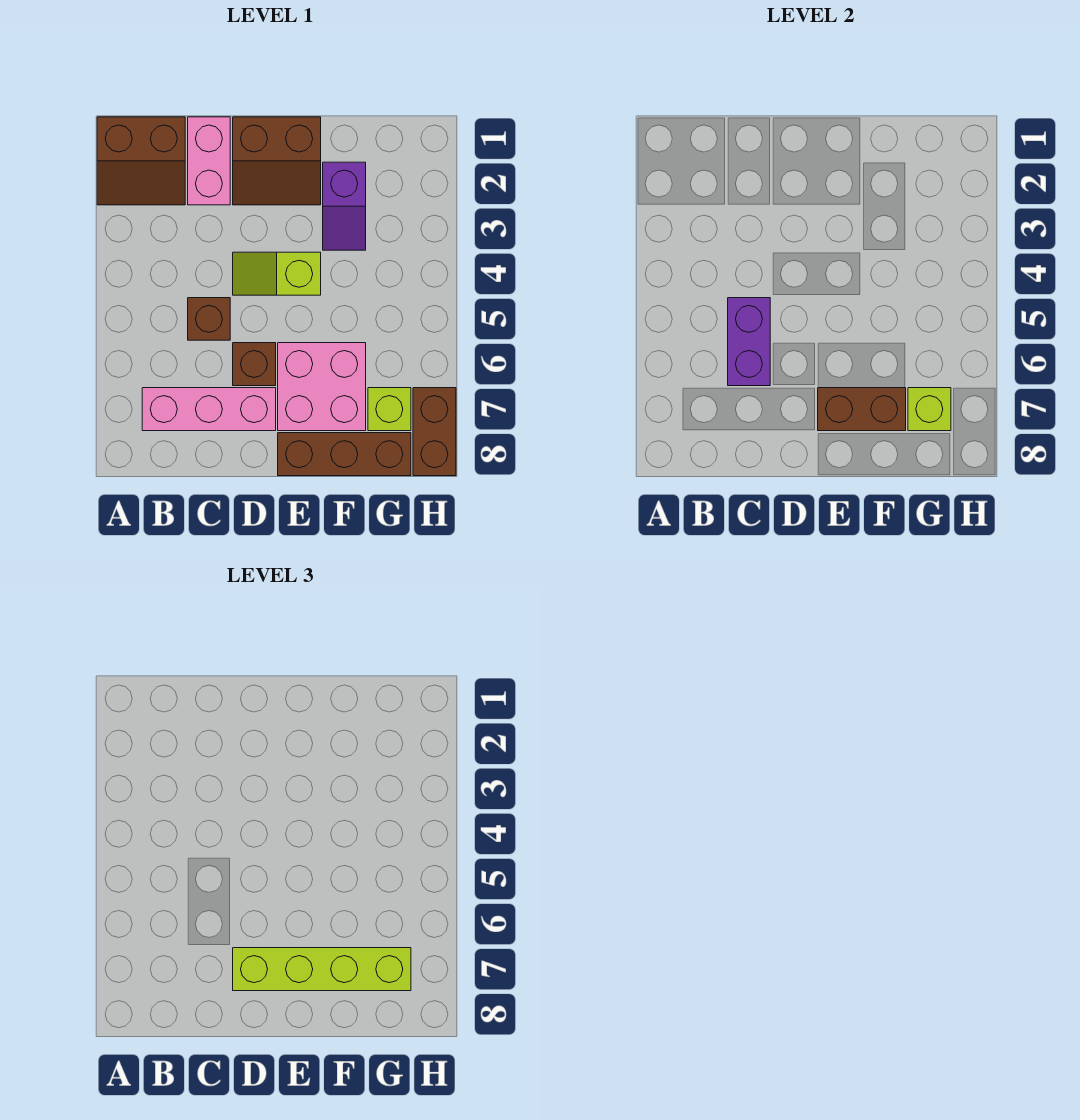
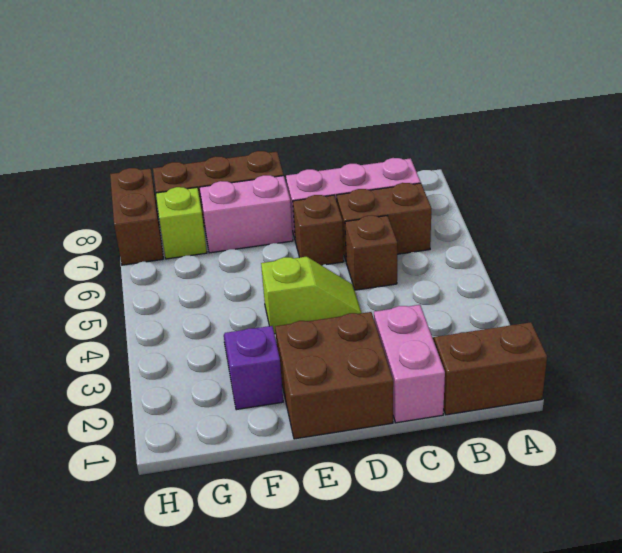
purple brick C5:C6 level 2 -> none
brown slope D1:E2 level 1 top 1 -> brown brick D1:E2 level 1
lime brick D7:G7 level 3 -> none
pink brick E6:F7 level 1 -> pink brick E7:F7 level 1
brown brick E7:F7 level 2 -> brown brick B6:C6 level 1
lime brick G7 level 2 -> none

